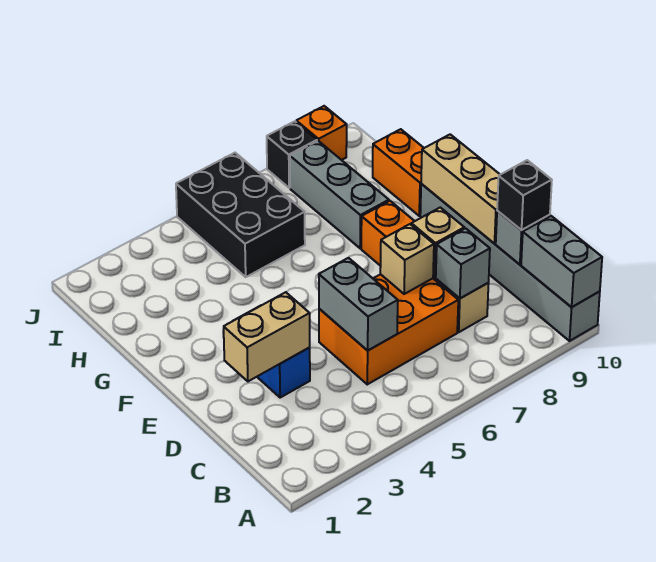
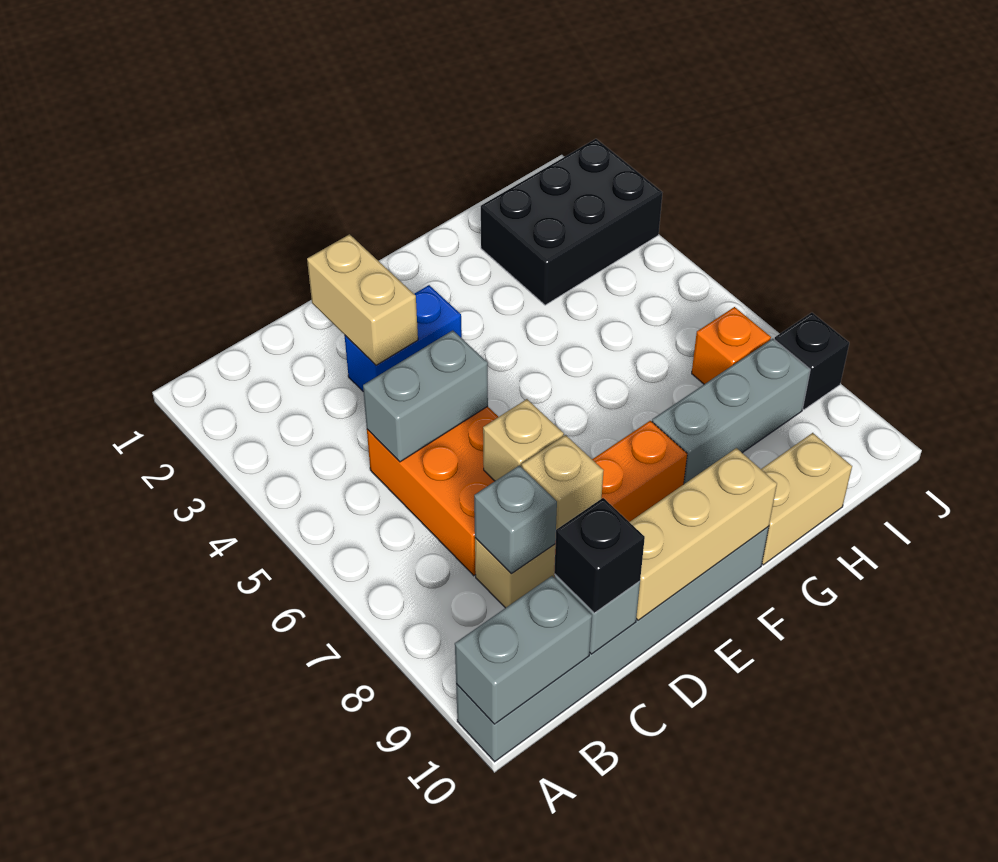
orange brick G10:H10 level 1 -> tan brick G10:H10 level 1
black brick H5:J6 level 1 -> black brick H2:J3 level 1
orange brick J9 level 1 -> orange brick I7 level 1

